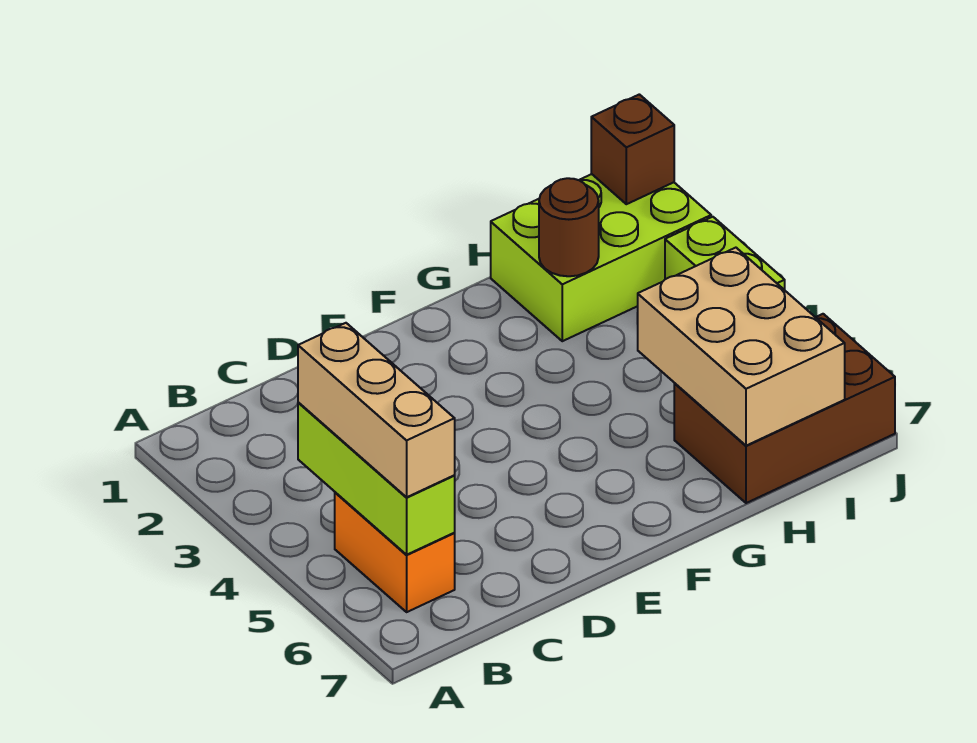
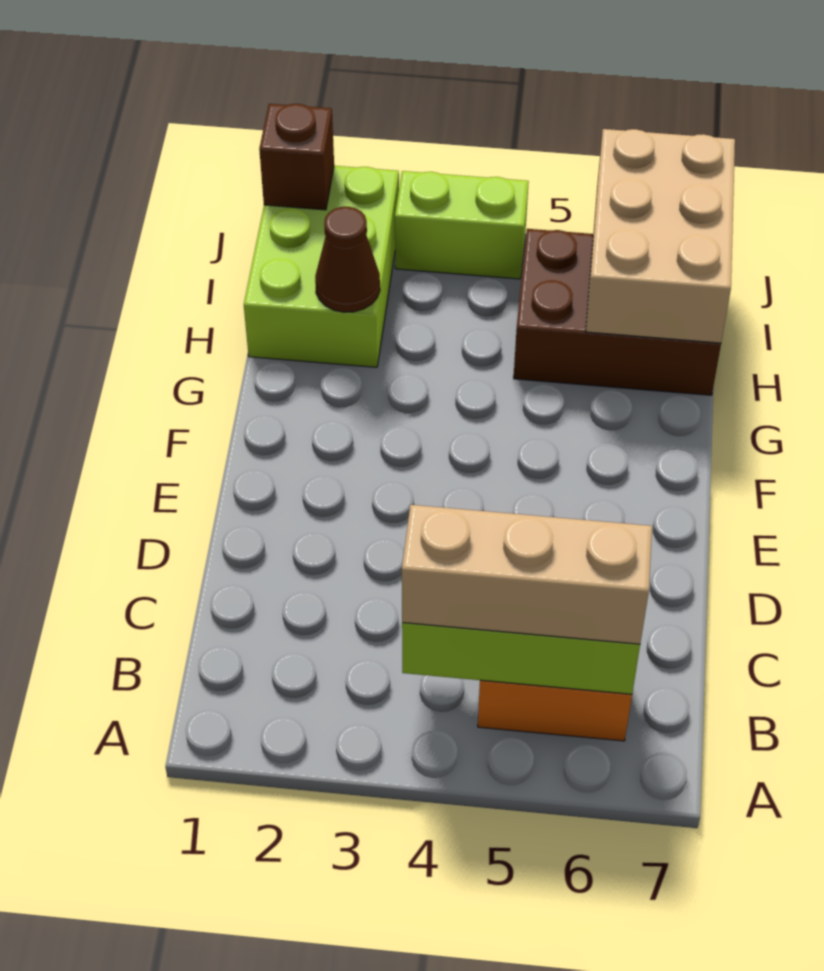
brown round brick H2 level 2 -> brown cone H2 level 2
tan brick H5:I7 level 2 -> tan brick H6:J7 level 2
brown brick H6:J7 level 1 -> brown brick H5:I7 level 1

